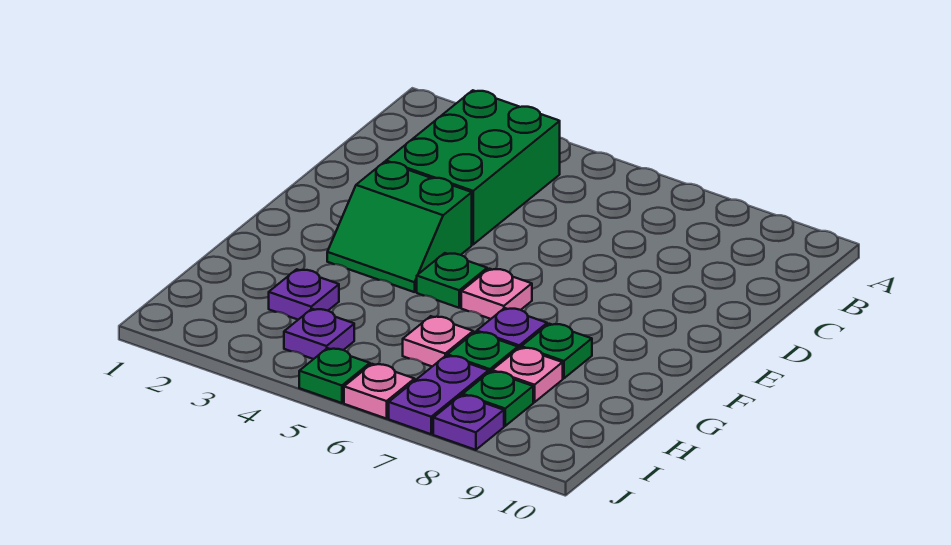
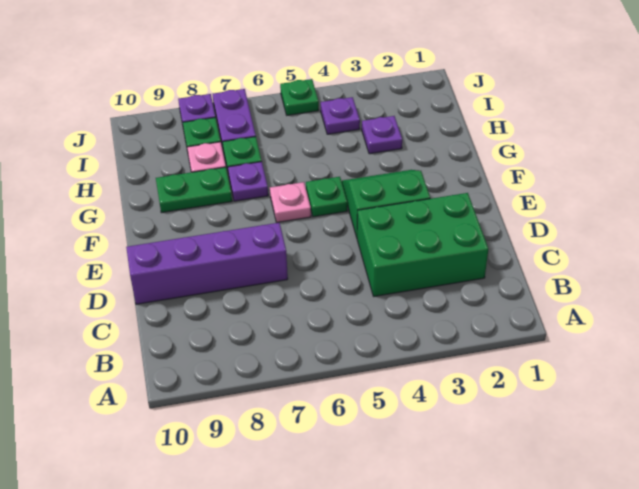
green brick B3:D4 level 1 -> green brick C2:D4 level 1
none -> purple brick D7:D10 level 1
green plate G8 level 1 -> green plate G8:G9 level 1
pink plate H6 level 1 -> none
pink plate J6 level 1 -> none

